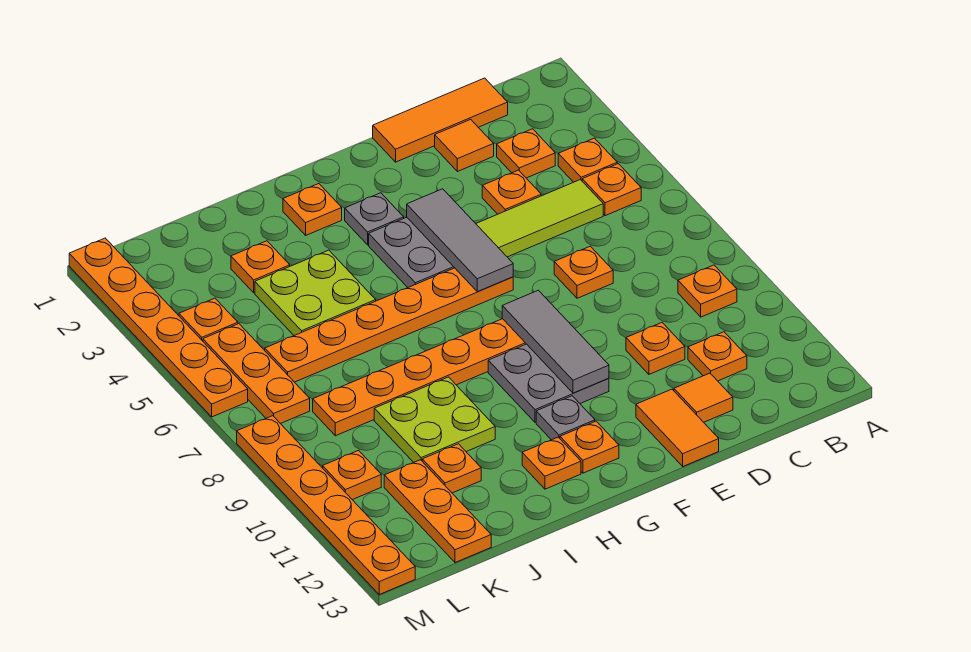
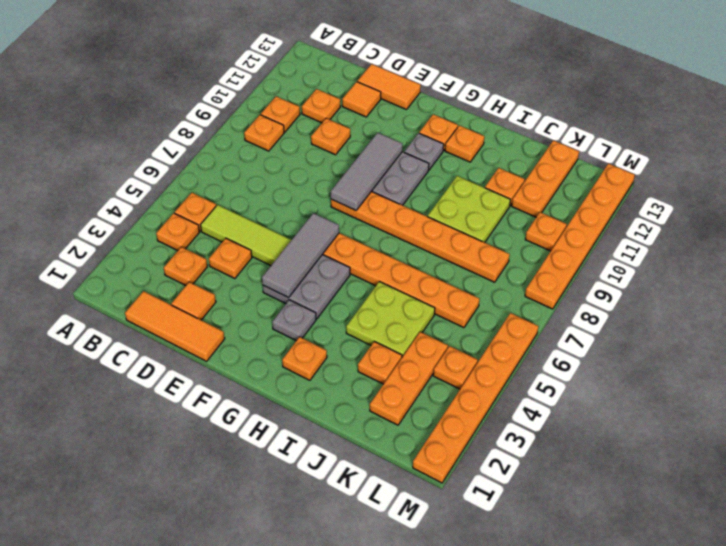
orange plate D7 level 1 -> orange plate B10 level 1
orange tile E12:E13 level 1 -> orange tile D13:E13 level 1
orange plate L5:L7 level 1 -> orange plate K2:K4 level 1

